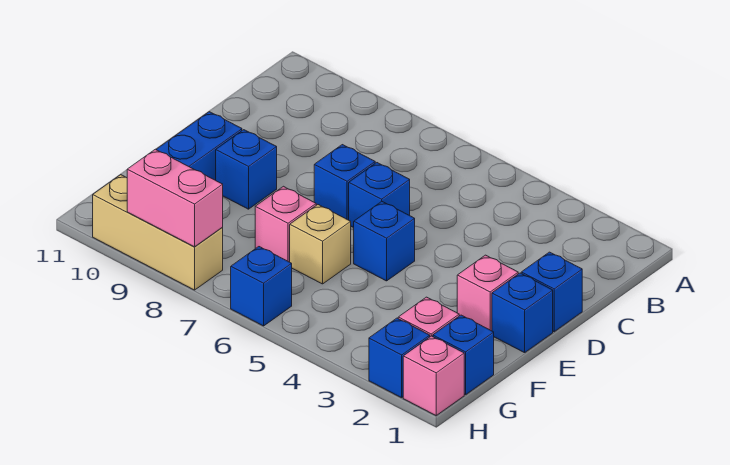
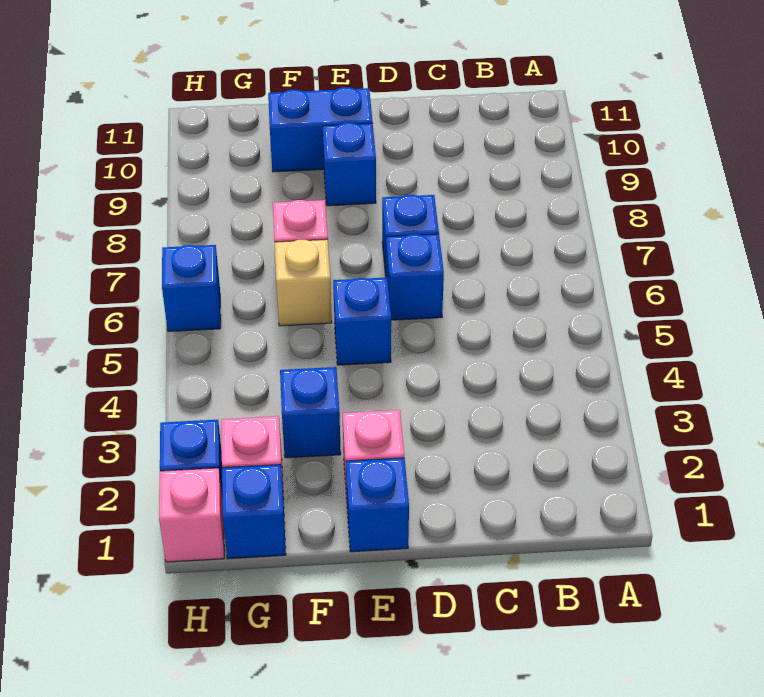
blue brick D1 level 1 -> blue brick F3 level 1
tan brick H8:H10 level 1 -> none
pink brick H8:H9 level 2 -> none

